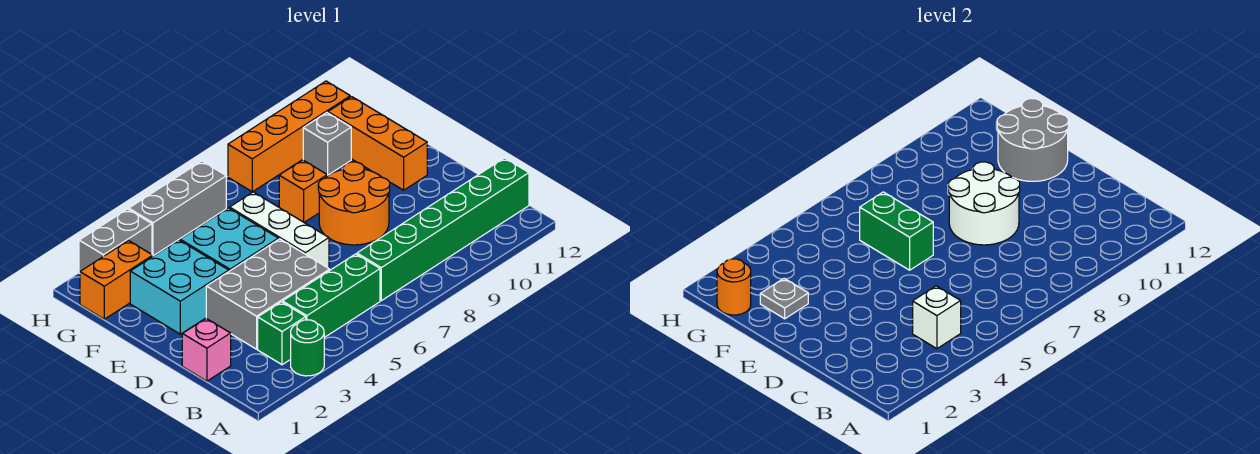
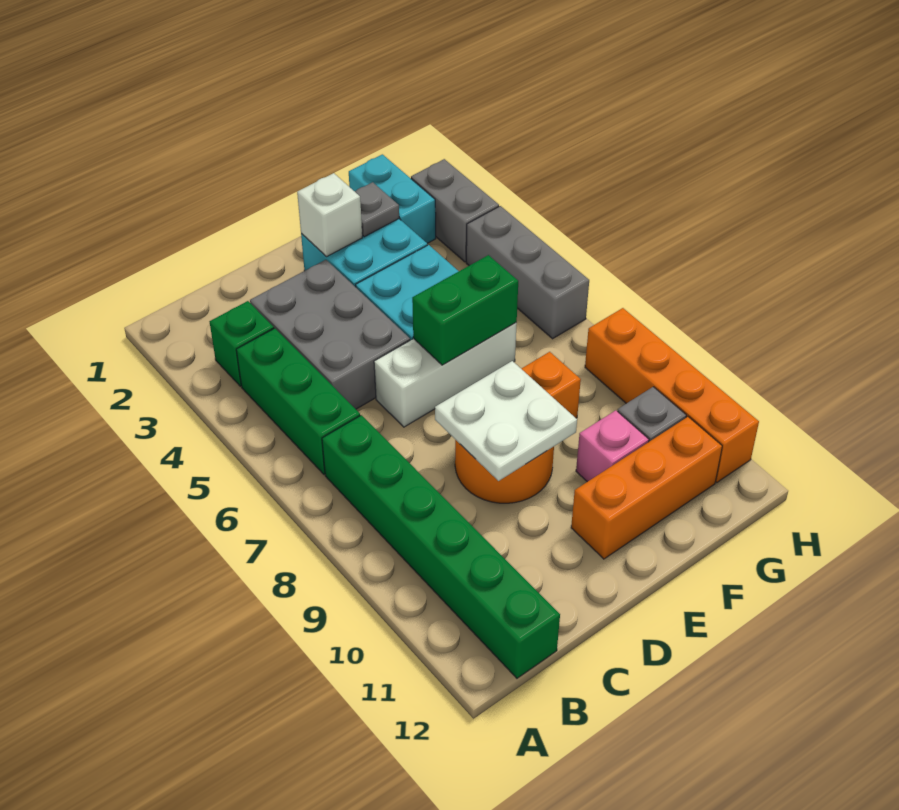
green round brick A3 level 1 -> none
white brick B4 level 2 -> white brick E2 level 2
pink brick C1 level 1 -> pink brick F10 level 1
white round brick D8:E9 level 2 -> white plate D8:E9 level 2
grey round brick E11:F12 level 2 -> none
orange brick G1:G2 level 1 -> cyan brick G1:G2 level 1
orange round brick G1 level 2 -> none

